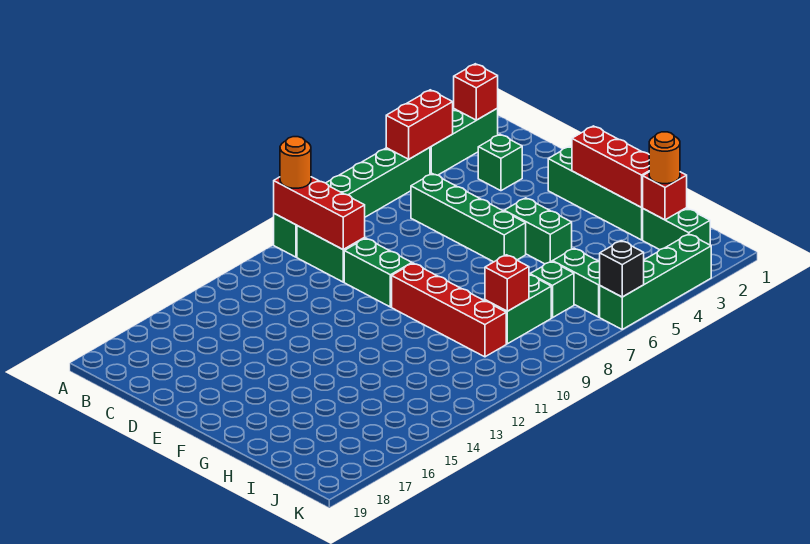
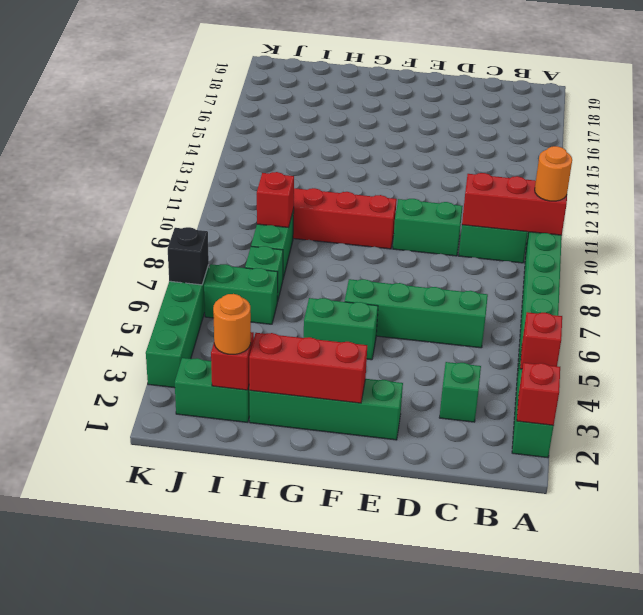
red brick A4:A5 level 2 -> red brick A4 level 2

